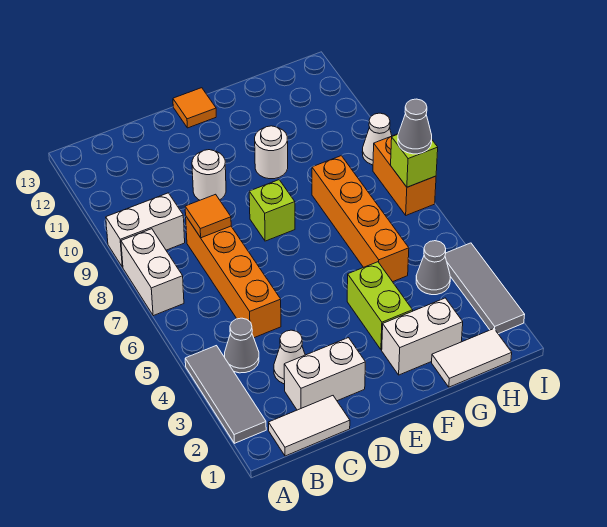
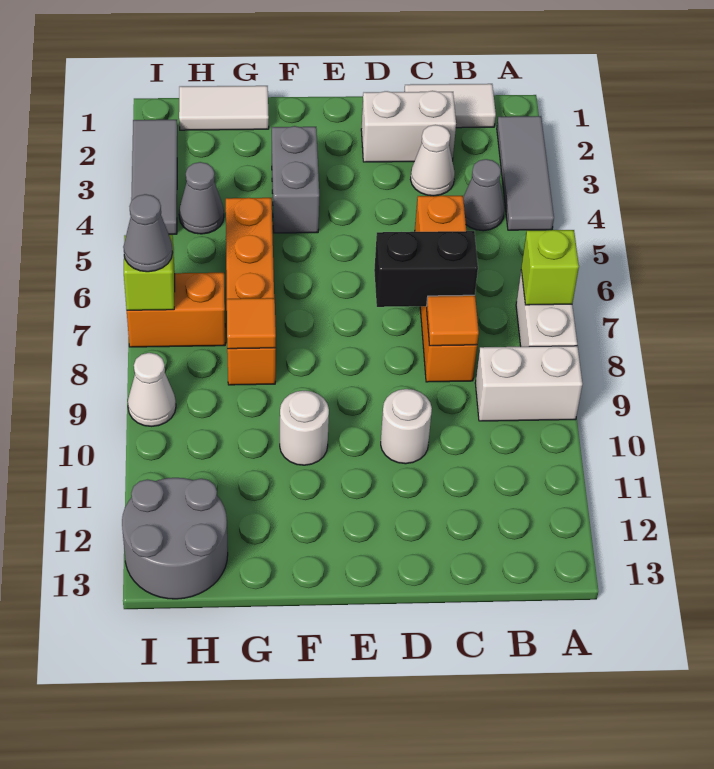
none -> black brick C7:D7 level 2
lime brick E8 level 1 -> lime brick A7 level 2
orange tile E13 level 1 -> orange tile G8 level 2
white brick F2:G2 level 1 -> none
lime brick F3:F4 level 1 -> grey brick F3:F4 level 1
none -> grey round brick H12:I13 level 1
orange brick I7:I8 level 1 -> orange brick H7:I7 level 1

